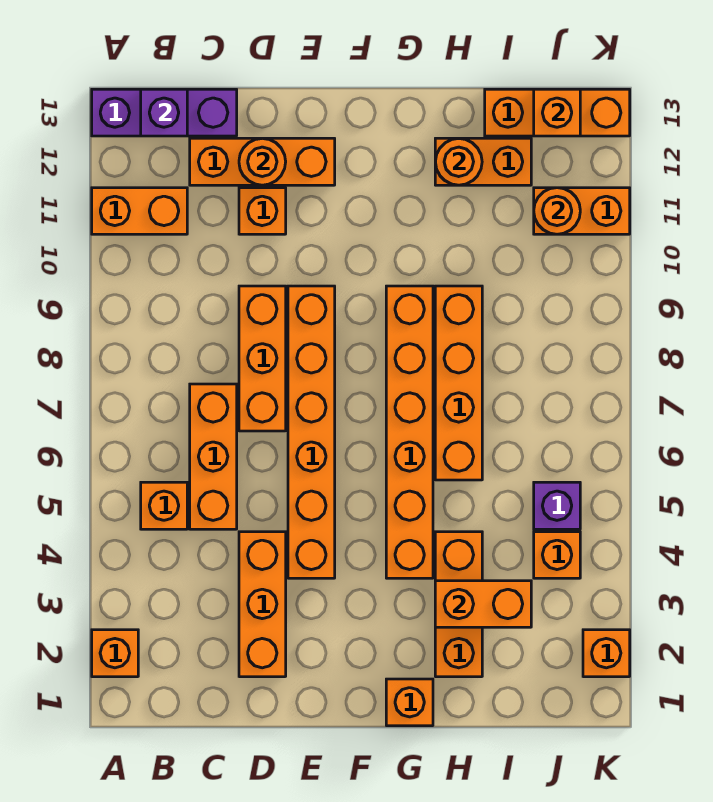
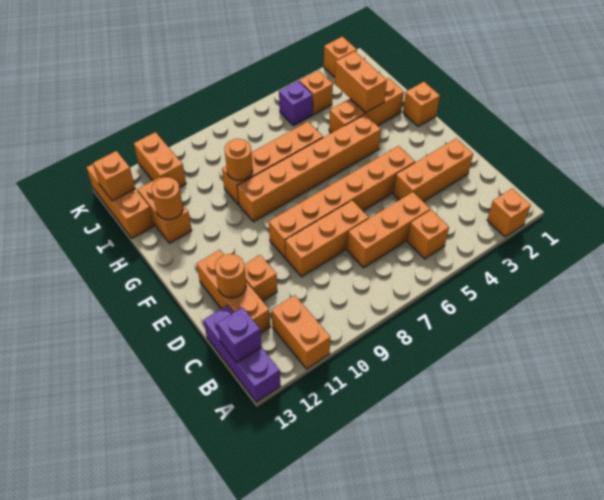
orange round brick J11 level 2 -> orange round brick H9 level 2

